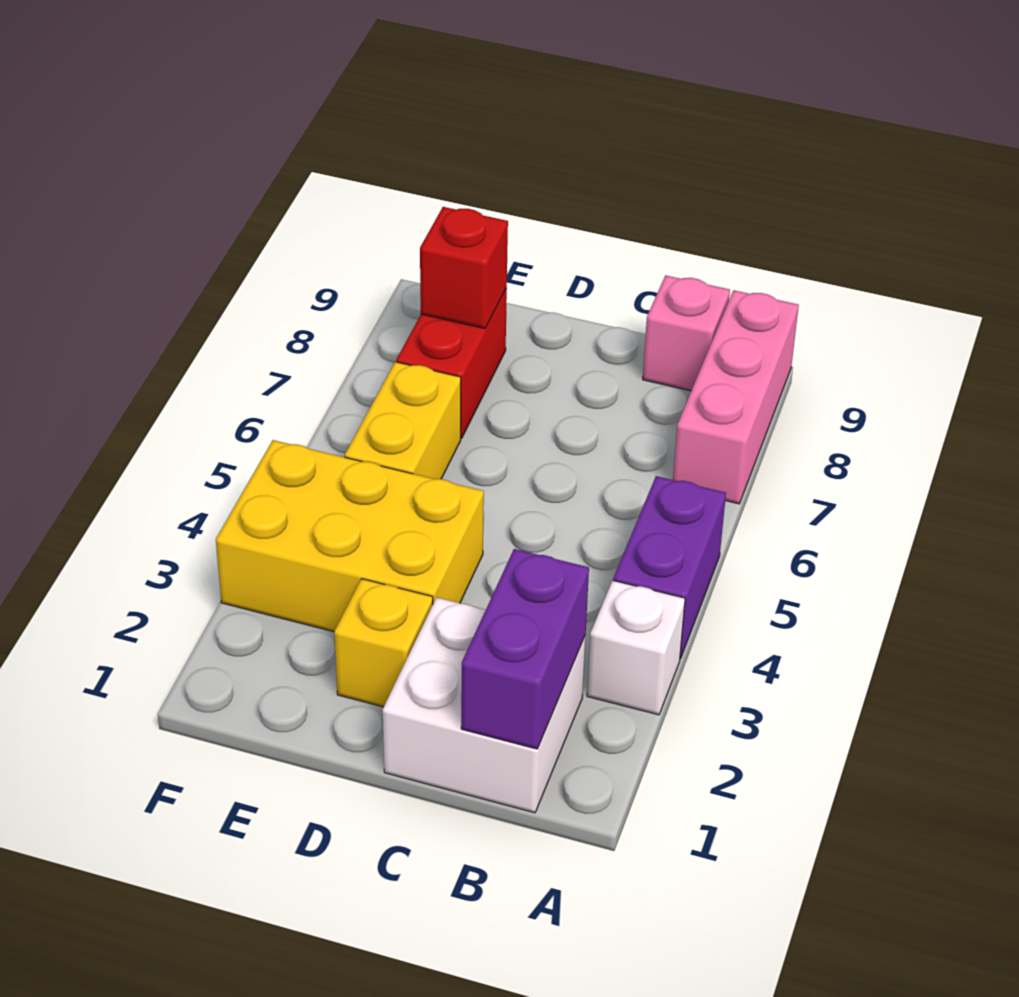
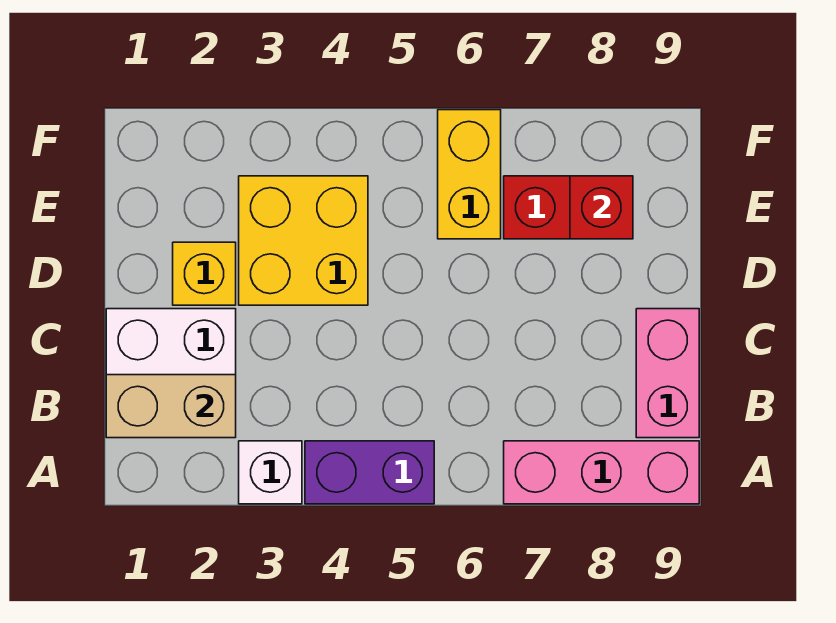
purple brick B1:B2 level 2 -> tan brick B1:B2 level 2
pink brick B9 level 1 -> pink brick B9:C9 level 1
yellow brick D3:F4 level 1 -> yellow brick D3:E4 level 1
yellow brick E5:E6 level 1 -> yellow brick E6:F6 level 1

